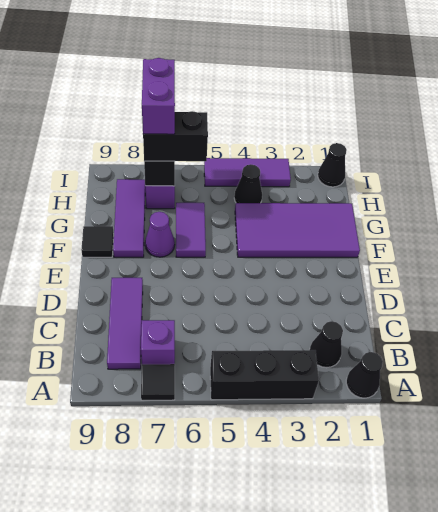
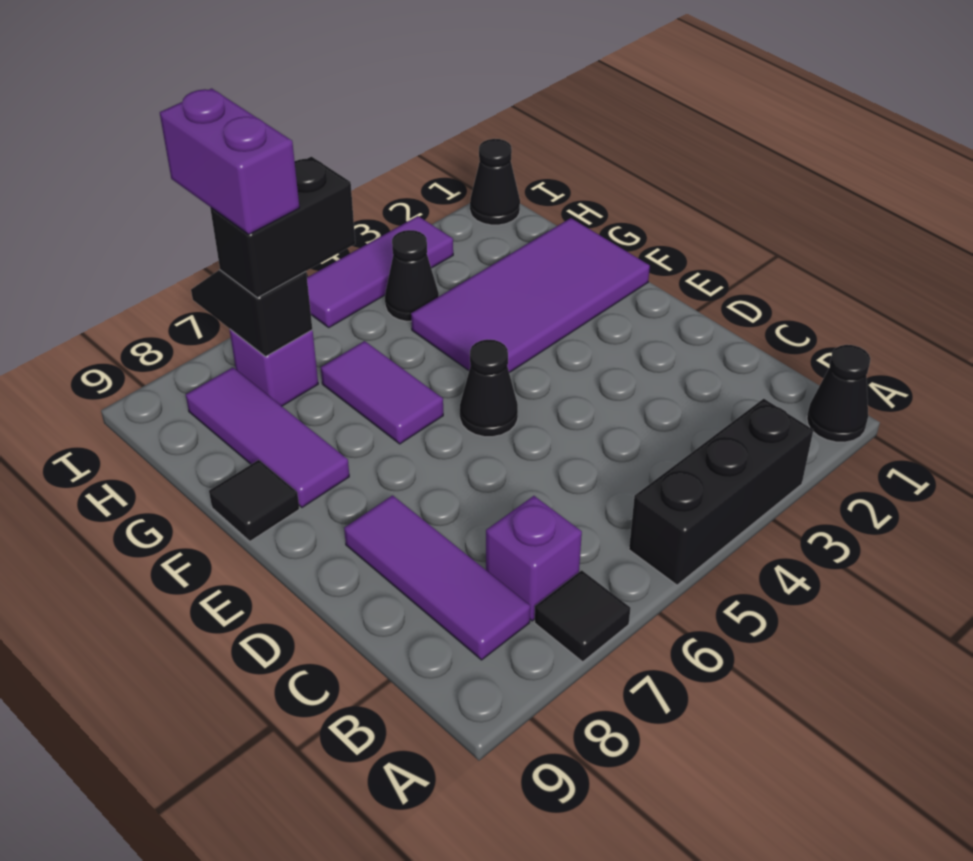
black cone B2 level 1 -> black cone E5 level 1
purple cone F7 level 1 -> none

